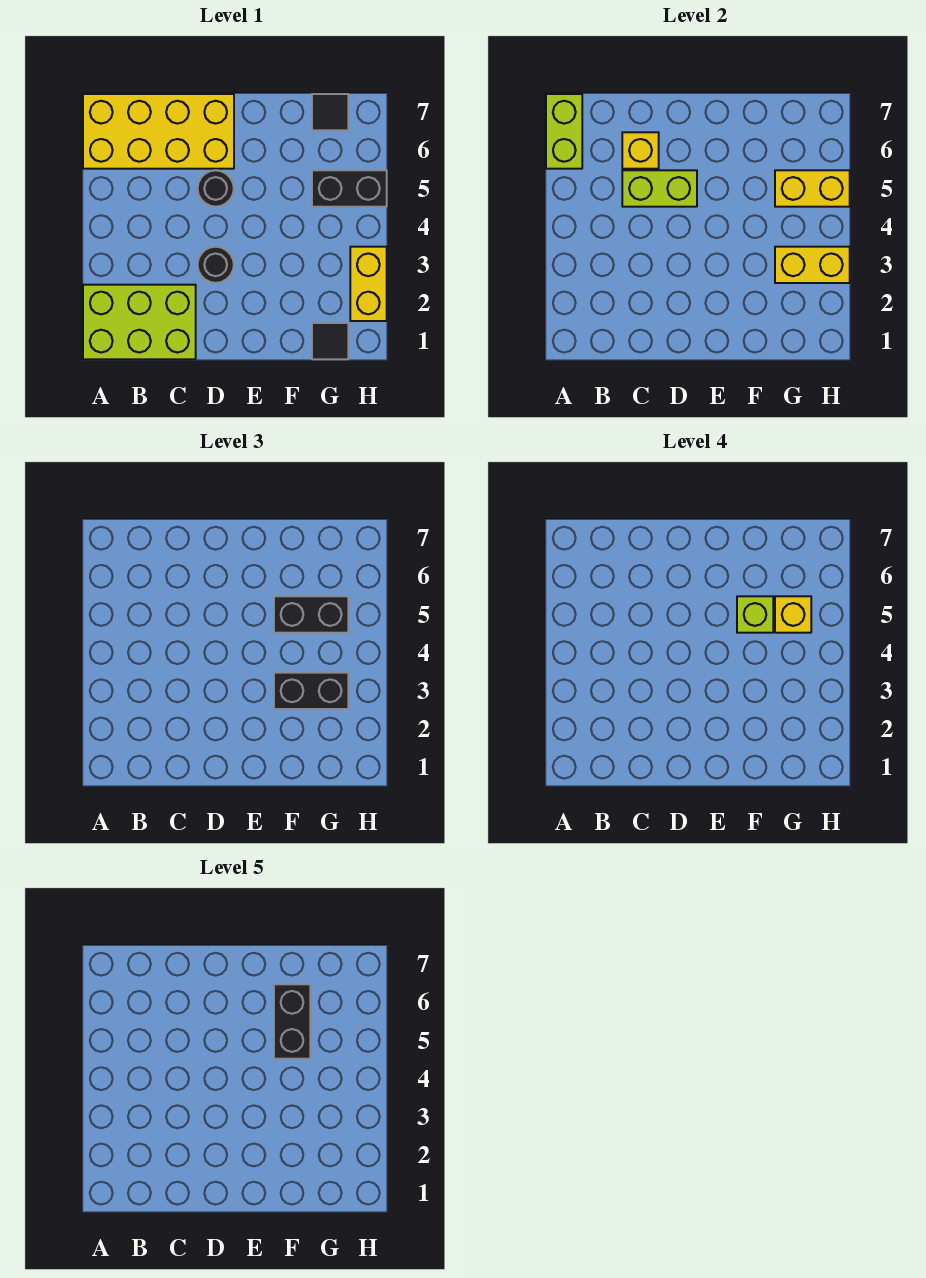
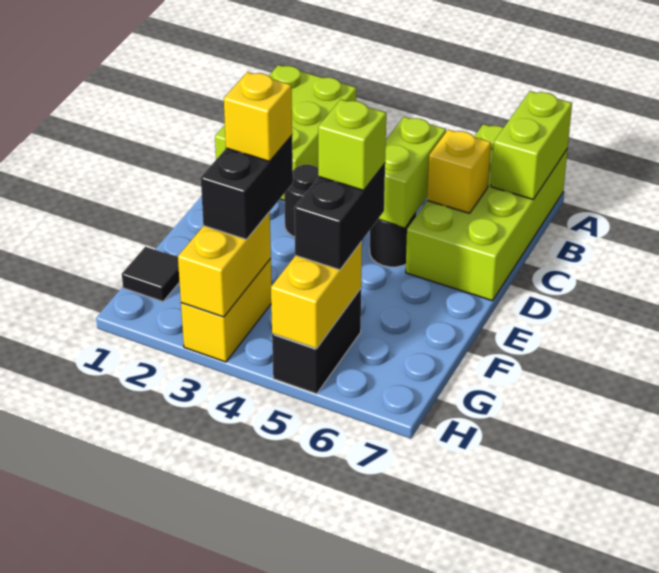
yellow brick A6:D7 level 1 -> lime brick A6:D7 level 1
lime brick A6:A7 level 2 -> lime brick A7:B7 level 2
black brick F5:F6 level 5 -> none
yellow brick G5 level 4 -> yellow brick F3 level 4
black tile G7 level 1 -> none
yellow brick H2:H3 level 1 -> yellow brick G3:H3 level 1

